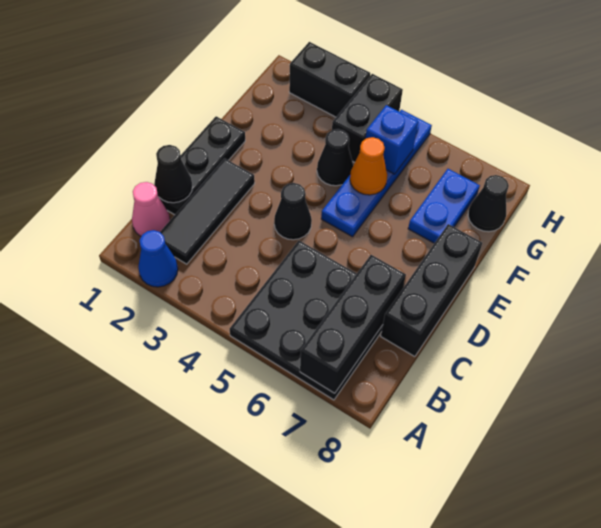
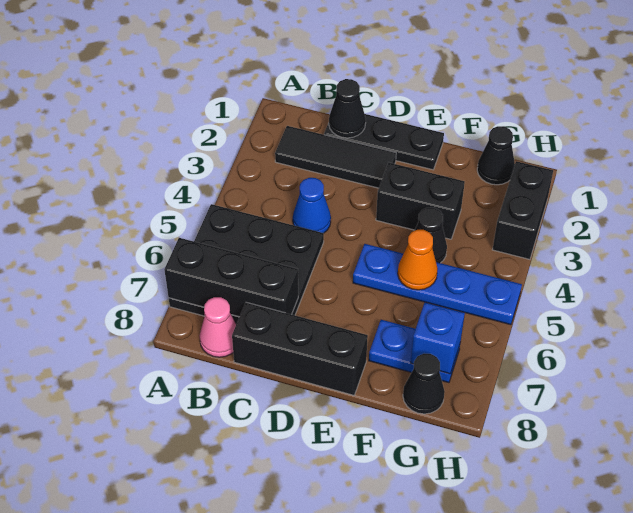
blue cone A2 level 1 -> blue cone C4 level 1
pink cone B1 level 1 -> pink cone B8 level 1
black cone D4 level 1 -> black cone G1 level 1
black brick G4:H4 level 1 -> black brick E3:F3 level 1
blue brick G5 level 2 -> blue brick G7 level 2

